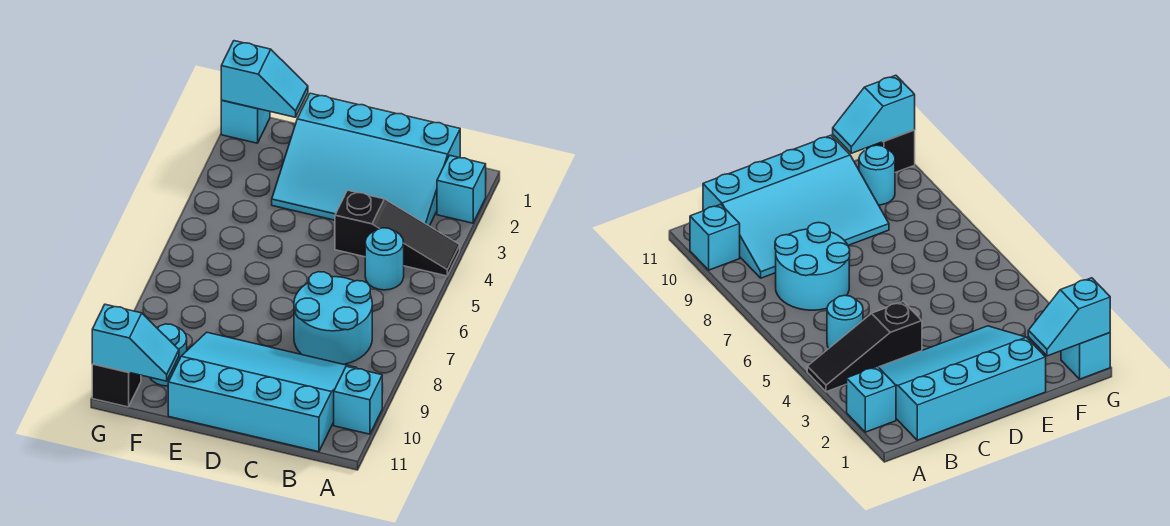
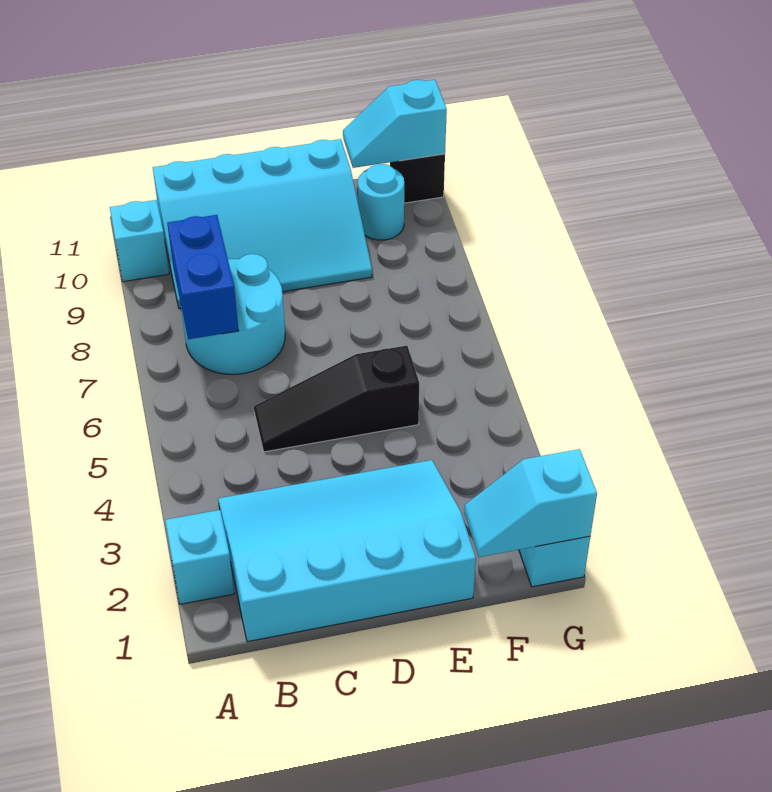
black slope A4:C4 level 1 top C -> black slope C5:E5 level 1 top E
cyan round brick B5 level 1 -> none
none -> blue brick B7:B8 level 2

